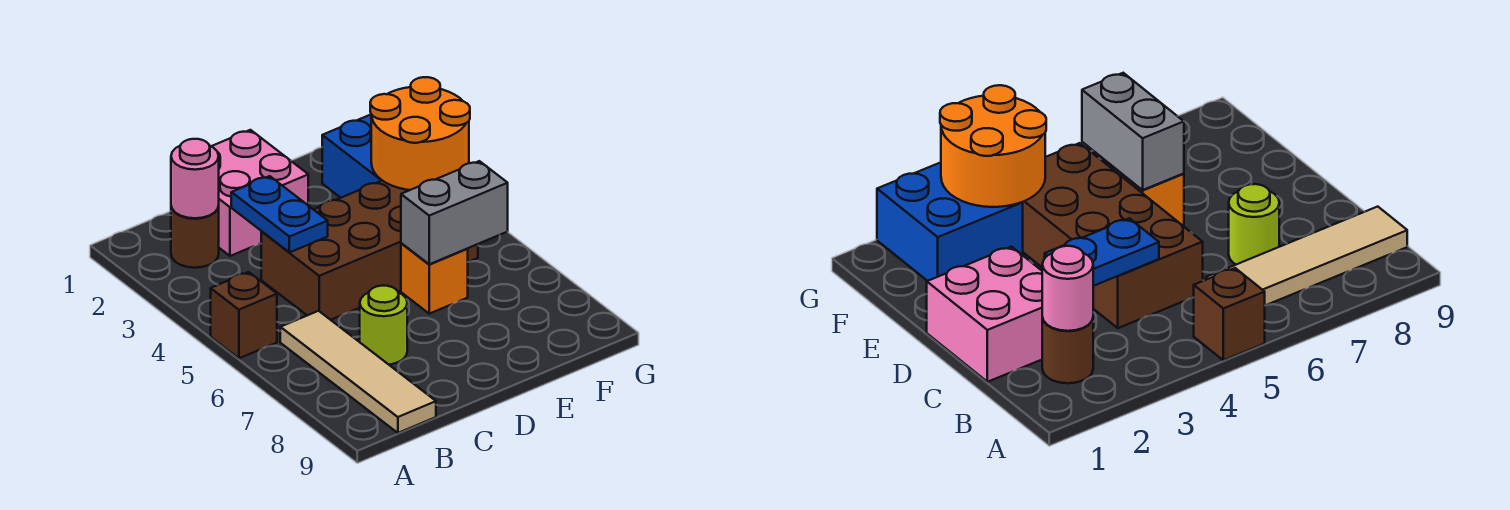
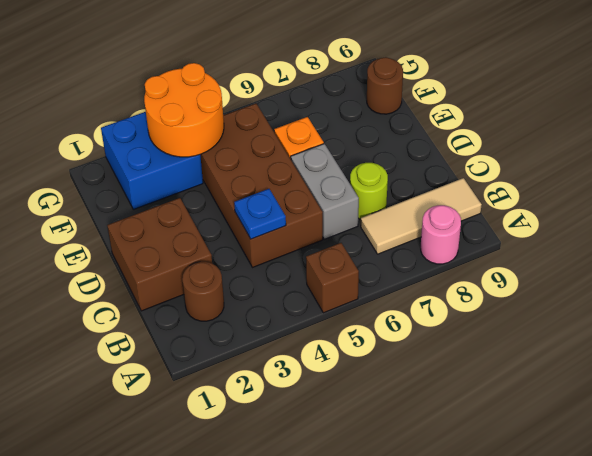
pink round brick B2 level 2 -> pink round brick A8 level 1
tan tile B6:B9 level 1 -> tan tile B7:B9 level 1
pink brick C1:D2 level 1 -> brown brick C1:D2 level 1
blue plate C3:C4 level 2 -> blue plate C4 level 2
grey brick E6:F6 level 2 -> grey brick C6:D6 level 1
none -> brown round brick F9 level 1

